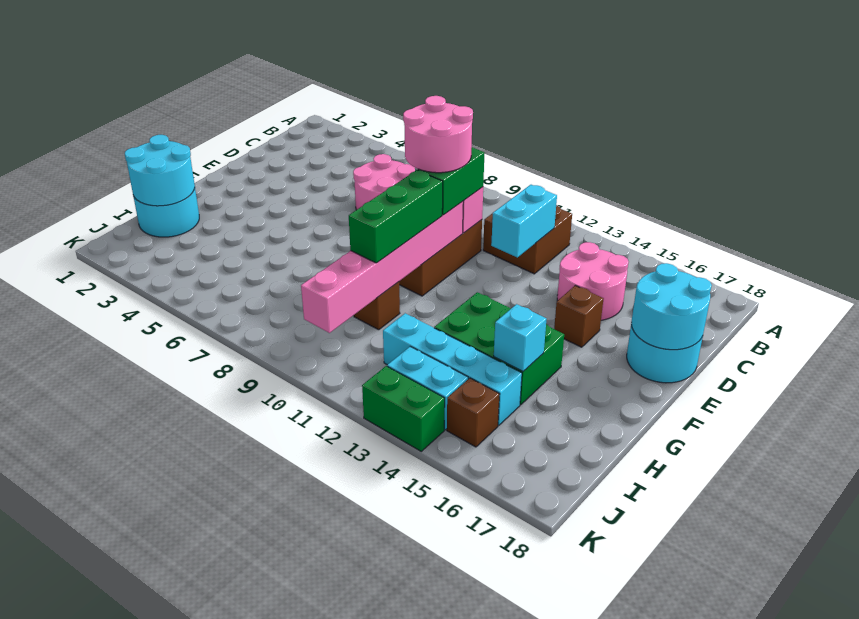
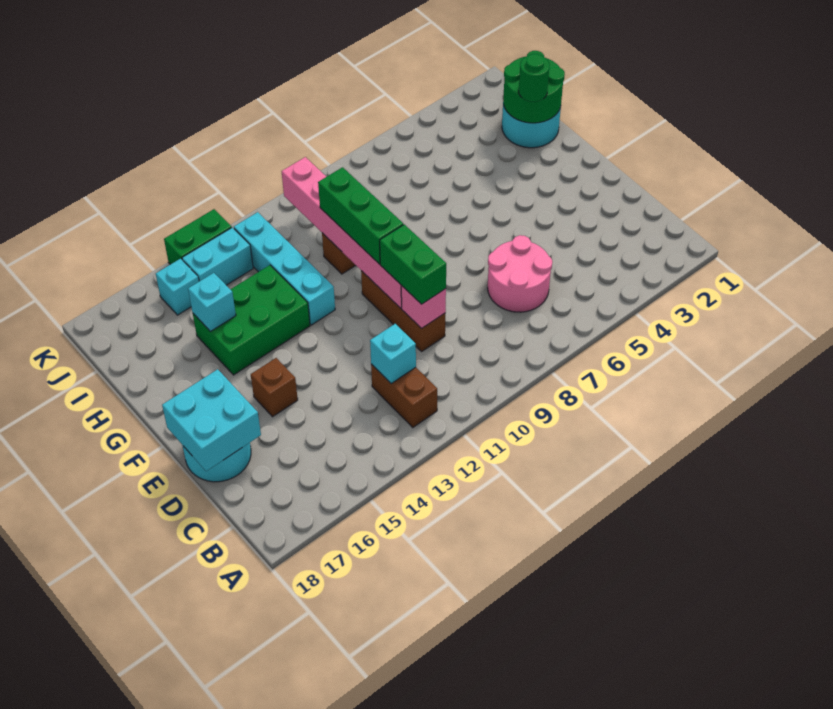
brown brick B11:C12 level 1 -> brown brick B12:C12 level 1
cyan brick C12:D12 level 2 -> cyan brick C12 level 2
pink round brick C14:D15 level 1 -> none
pink round brick D9:E10 level 4 -> none
cyan round brick D17:E18 level 2 -> cyan brick D17:E18 level 2
cyan round brick H1:I2 level 2 -> green round brick H1:I2 level 2
none -> green round brick H2 level 3
cyan brick I12:I15 level 1 -> cyan brick G12:J12 level 1
brown brick J15 level 1 -> cyan brick J15 level 1

